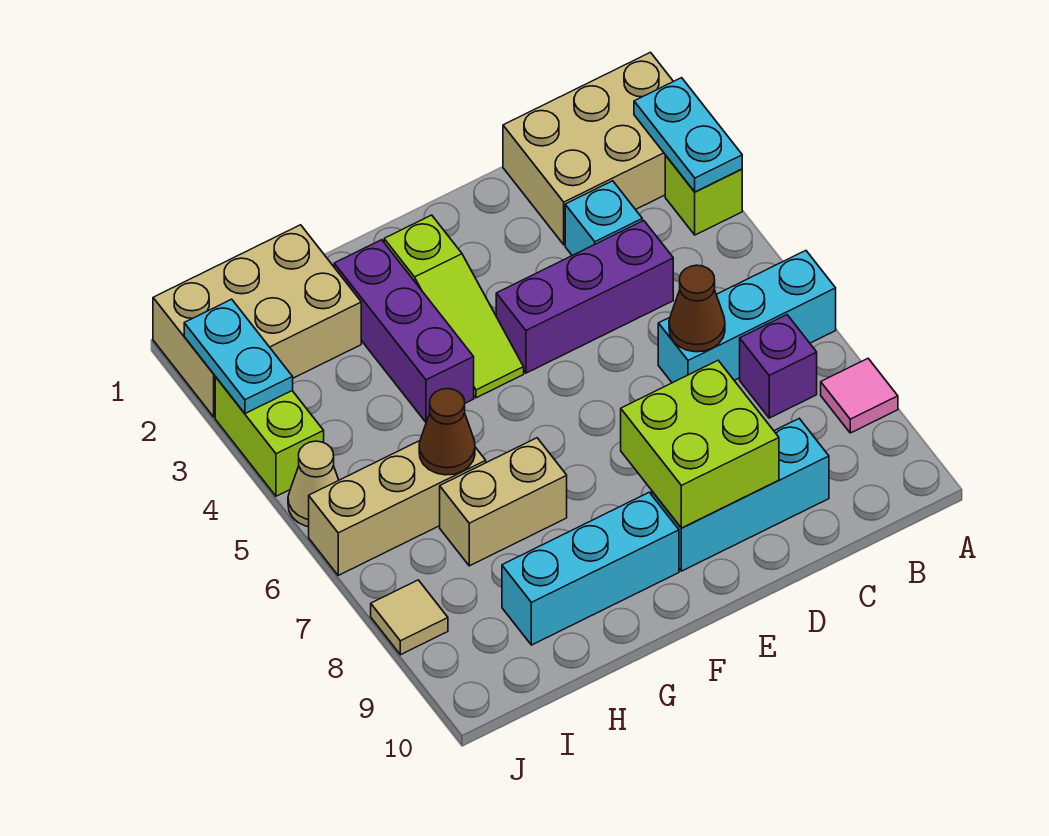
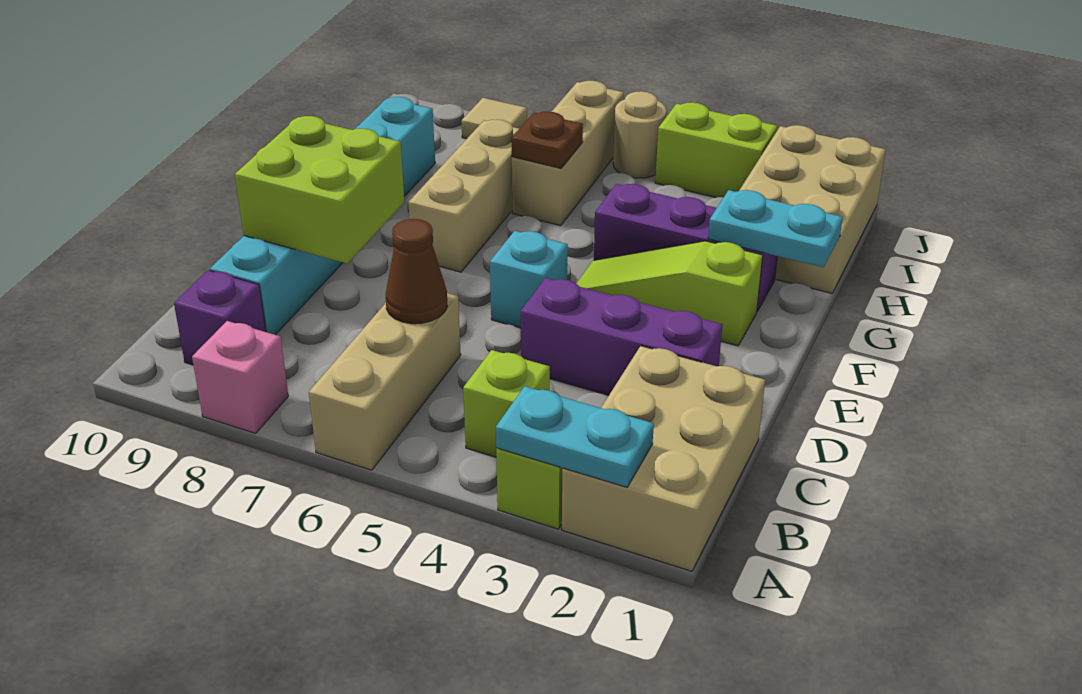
cyan brick A6:C6 level 1 -> tan brick A6:C6 level 1
pink tile A8 level 1 -> pink brick A8 level 1
none -> lime brick B4 level 1
purple brick B7 level 1 -> purple brick B9 level 1
cyan brick C3 level 1 -> cyan brick E5 level 1
purple brick C4:E4 level 1 -> purple brick D2:D4 level 1
tan brick G7:H7 level 1 -> tan brick F7:H7 level 1
brown cone H6 level 2 -> brown plate H6 level 2
cyan plate J2:J3 level 2 -> cyan plate G1:G2 level 2
tan cone J5 level 1 -> tan round brick J5 level 1

